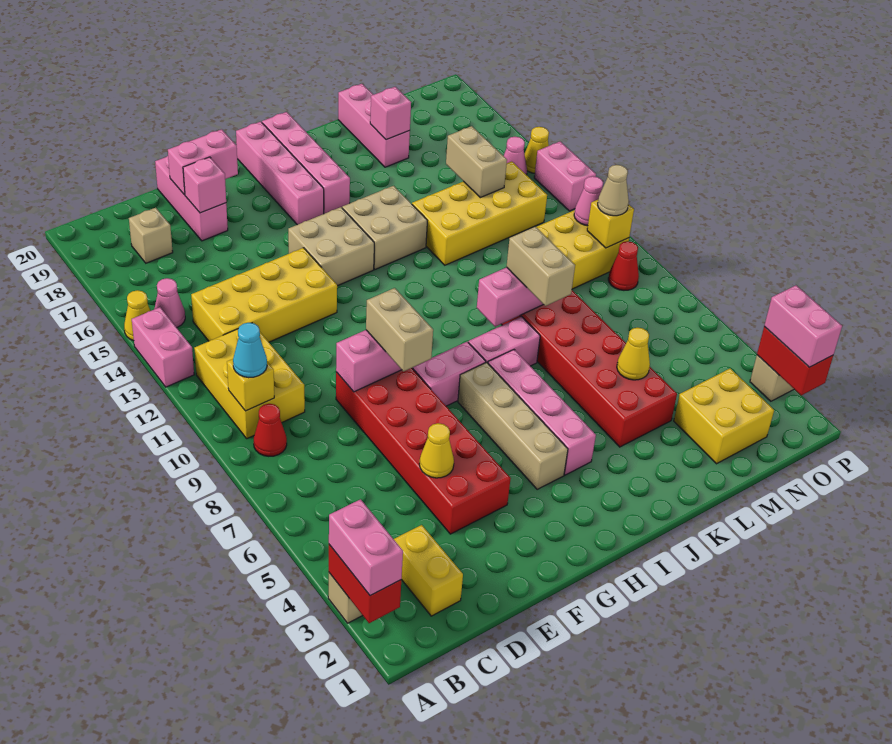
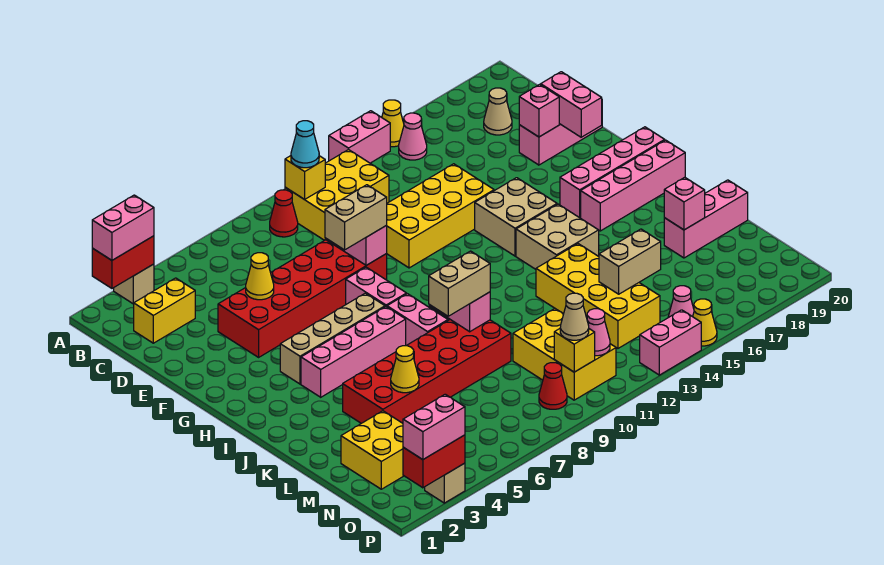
yellow brick C13:F14 level 1 -> yellow brick E11:F14 level 1
tan brick C18 level 1 -> tan cone C18 level 1

